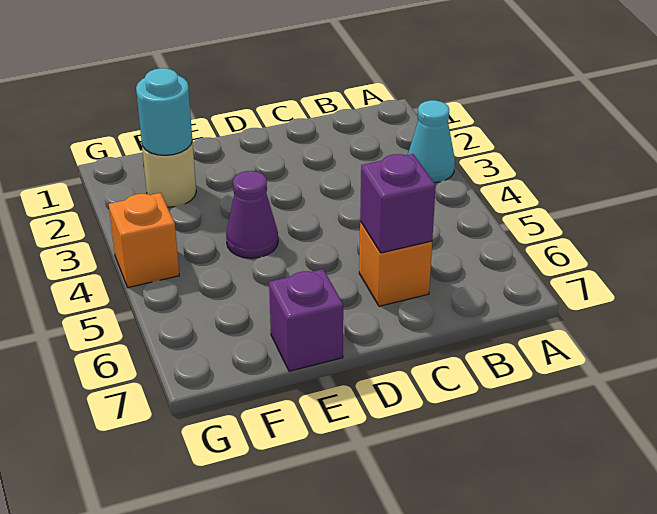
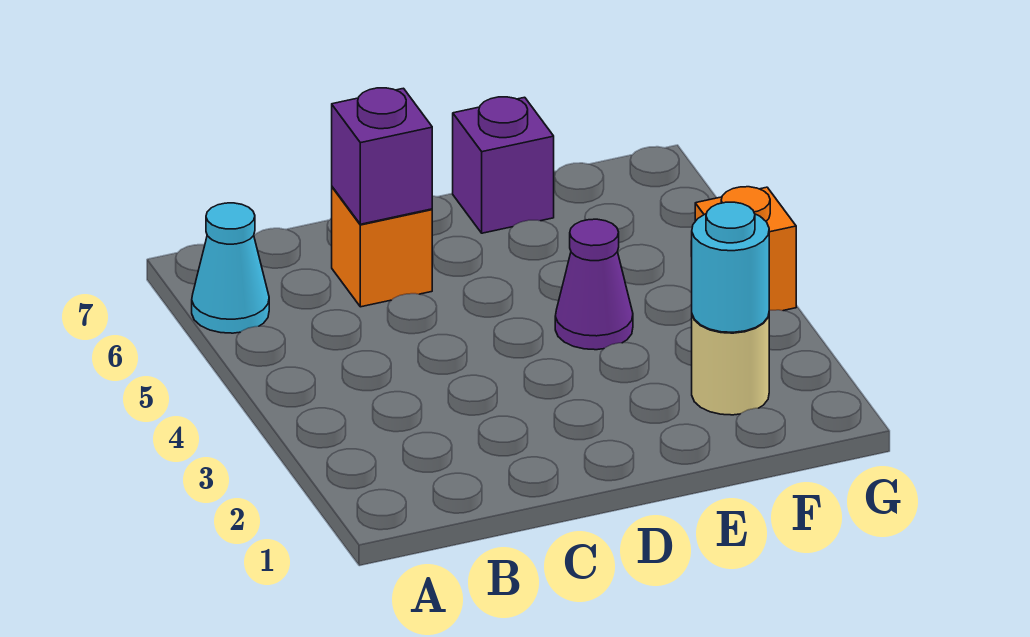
cyan cone A3 level 1 -> cyan cone A6 level 1

